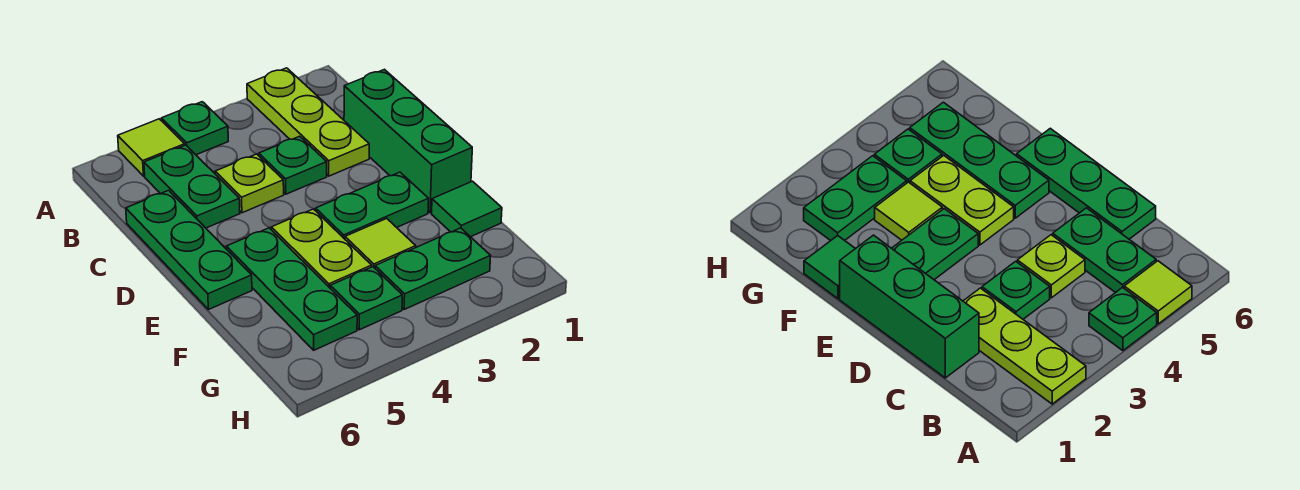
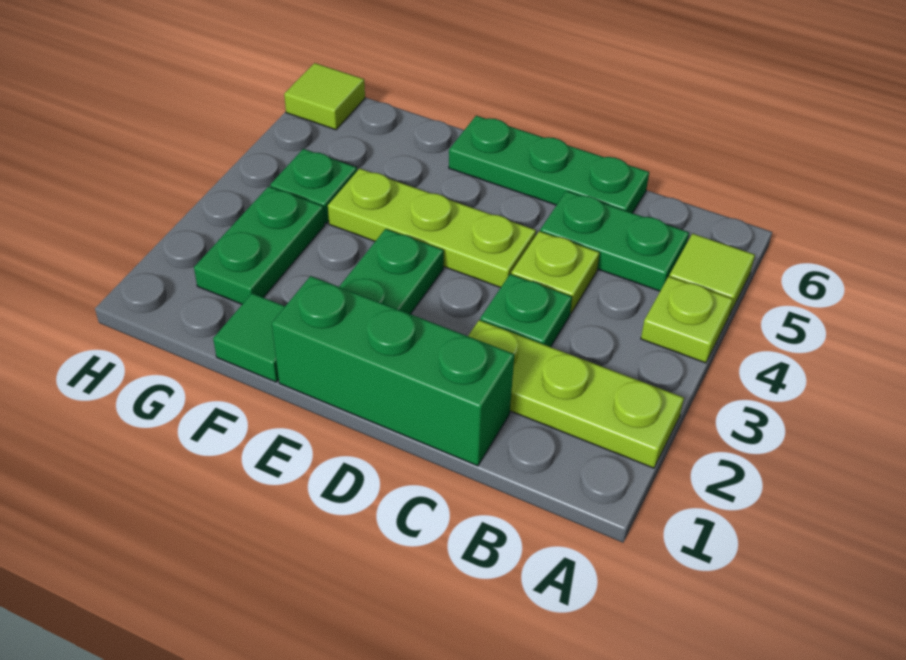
green plate A4 level 1 -> lime plate A4 level 1
lime plate E4:F4 level 1 -> lime plate D4:F4 level 1
green plate E5:G5 level 1 -> none
lime tile F3 level 1 -> lime tile H6 level 1

